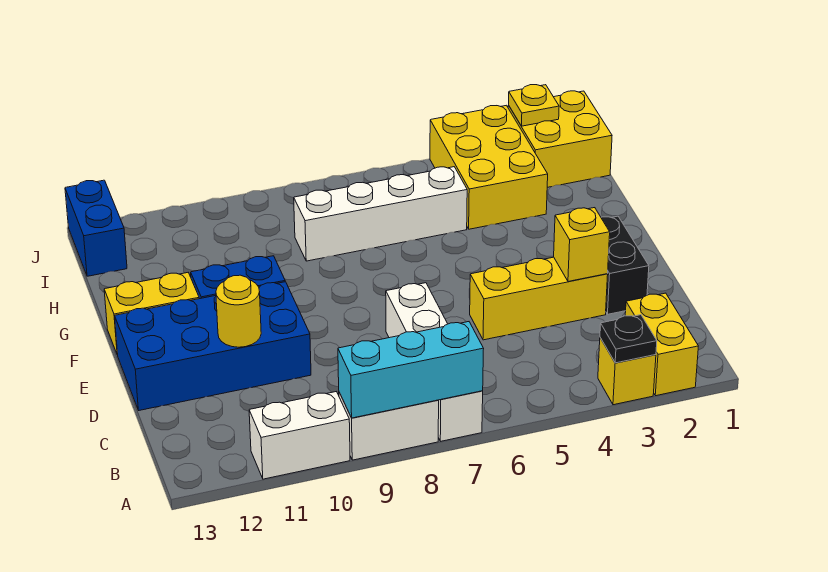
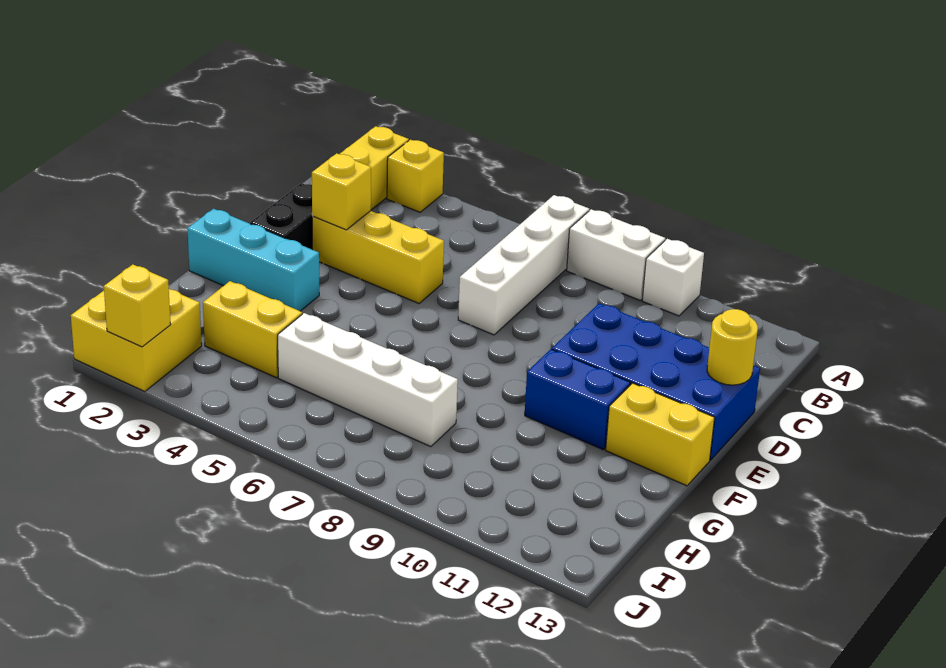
black plate A3 level 2 -> none
cyan brick A7:A9 level 2 -> cyan brick F1:F3 level 1
white brick A10:A11 level 1 -> white brick A10 level 1
yellow round brick D11 level 2 -> yellow round brick D13 level 2
yellow brick H3:J4 level 1 -> yellow brick H3:H4 level 1
blue brick I13:J13 level 1 -> none
yellow plate J2 level 2 -> yellow brick J2 level 2

